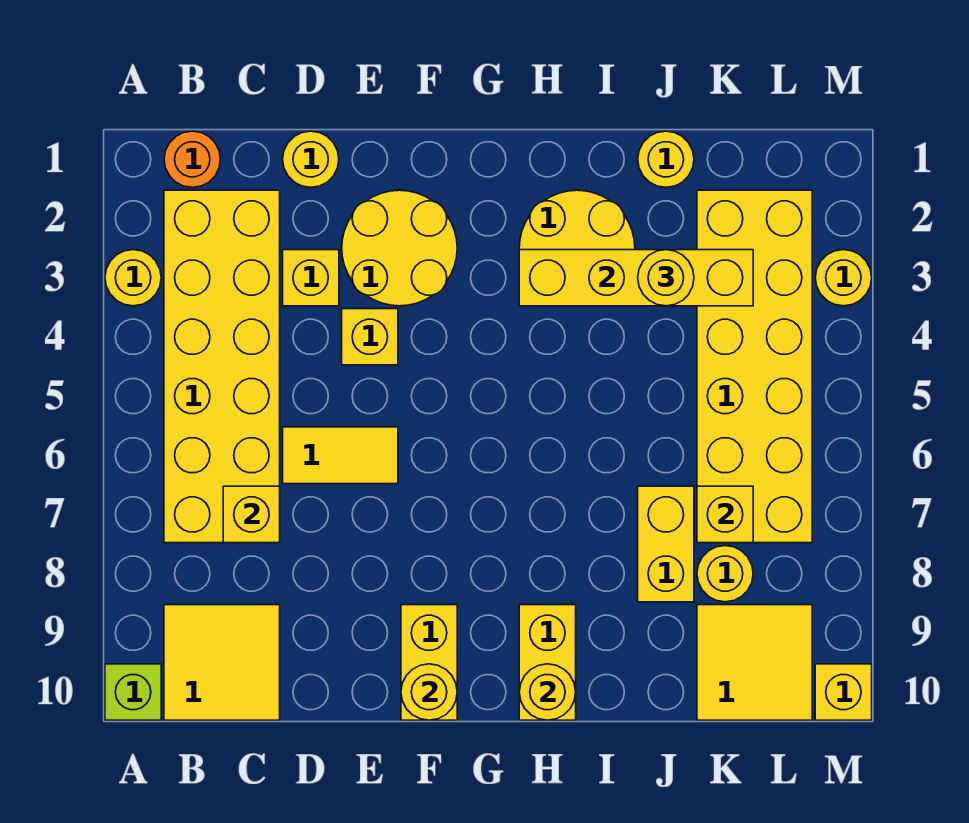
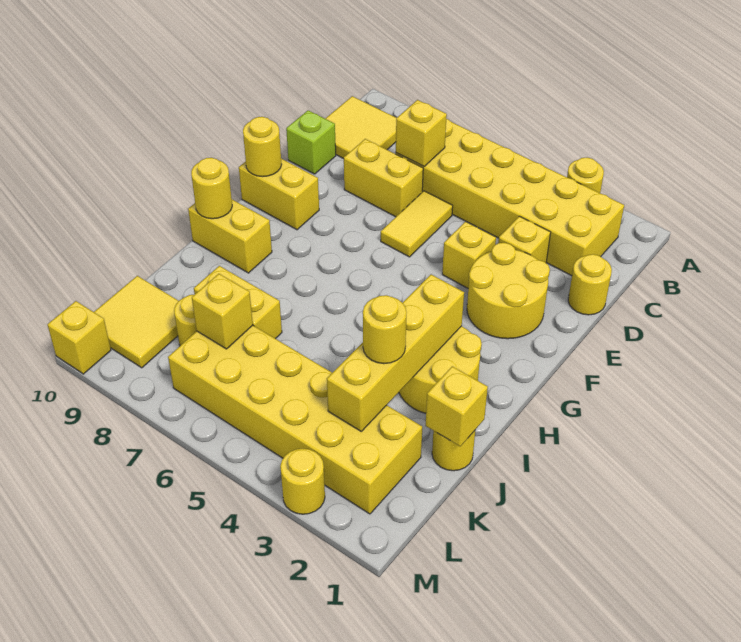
lime brick A10 level 1 -> lime brick D10 level 1
orange round brick B1 level 1 -> none
none -> yellow brick D7:D8 level 1
none -> yellow brick J1 level 2

